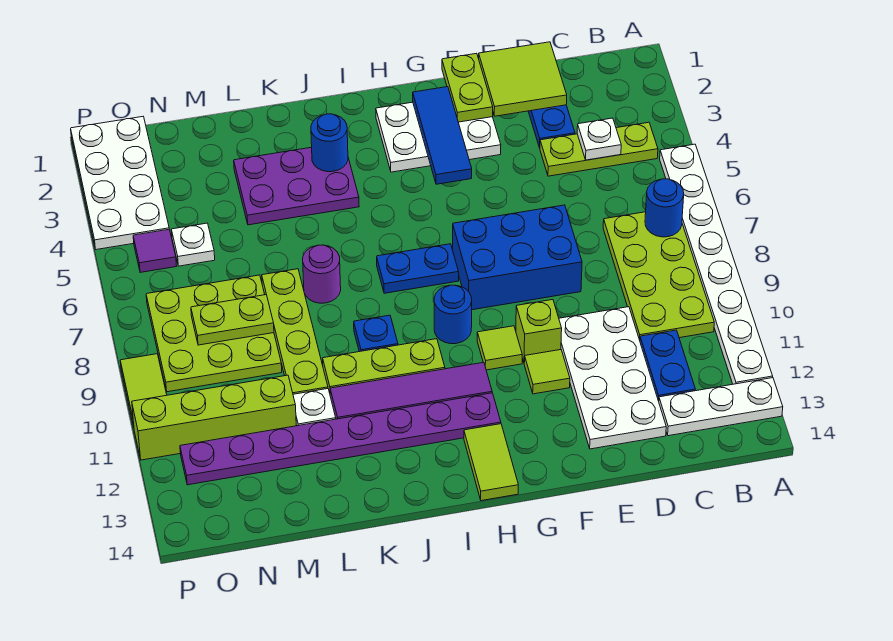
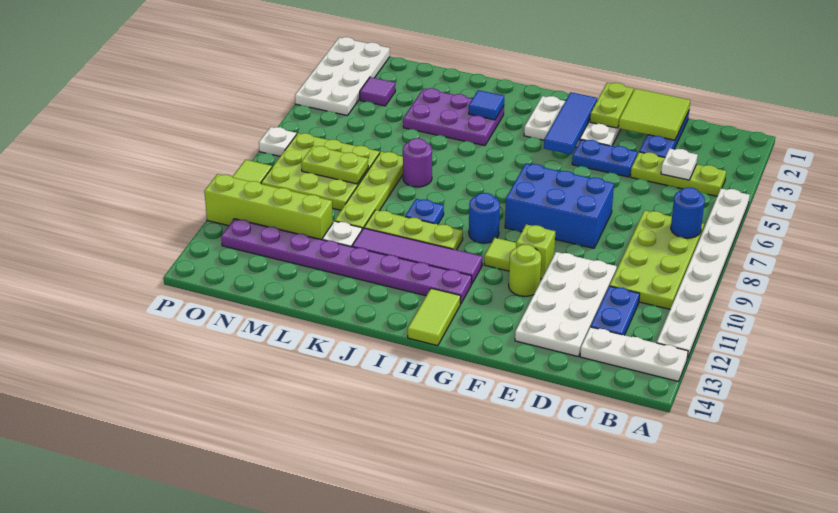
lime tile F11 level 1 -> lime round brick F11 level 1
blue plate H7:I7 level 1 -> blue plate E4:F4 level 1
blue round brick J3 level 2 -> blue tile J3 level 2
white plate N5 level 1 -> white plate P7 level 1
purple tile O5 level 1 -> purple tile N3 level 1

